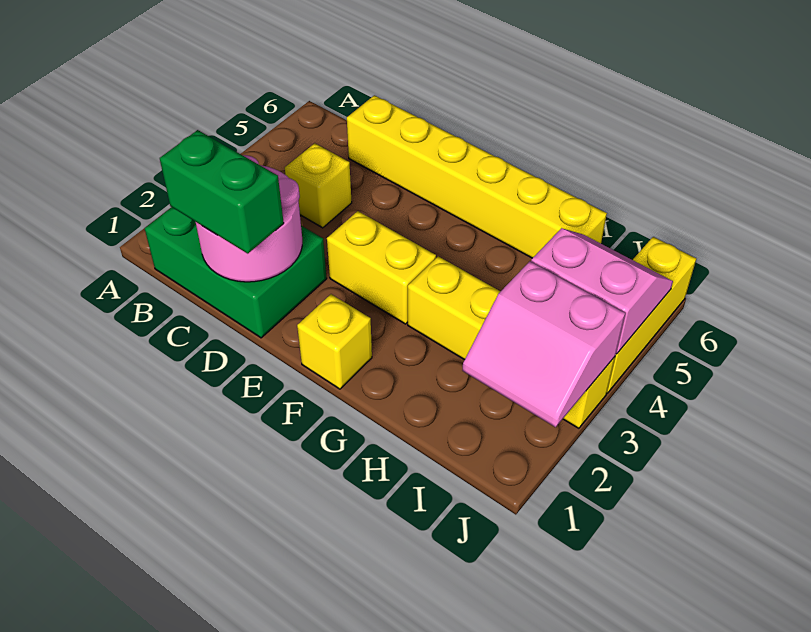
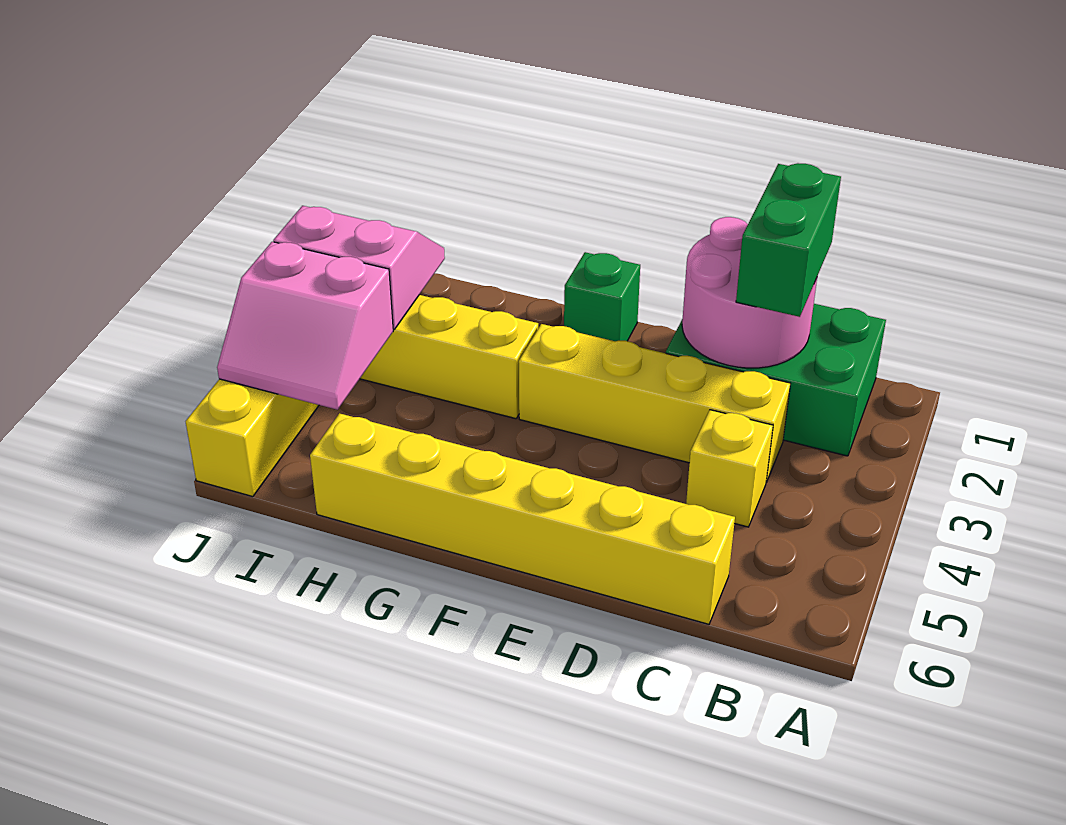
green brick C1:D1 level 3 -> green brick C1:C2 level 3
yellow brick E3:F3 level 1 -> yellow brick C3:F3 level 1
yellow brick F1 level 1 -> green brick F1 level 1

